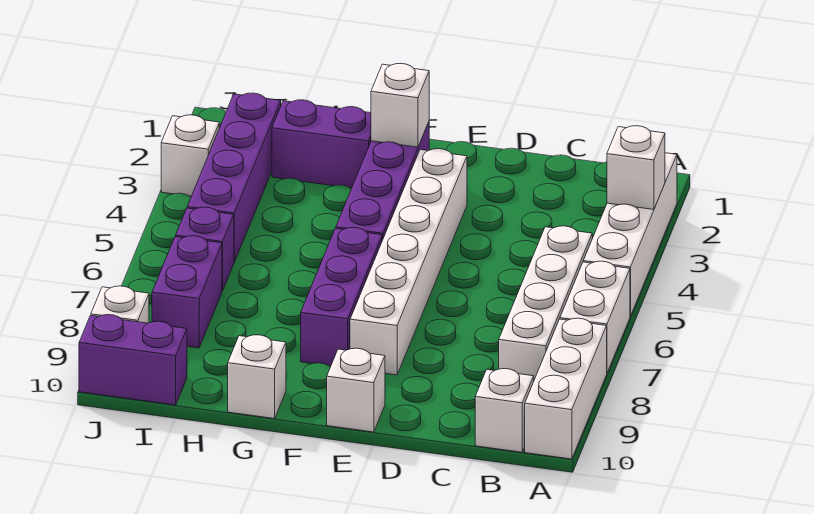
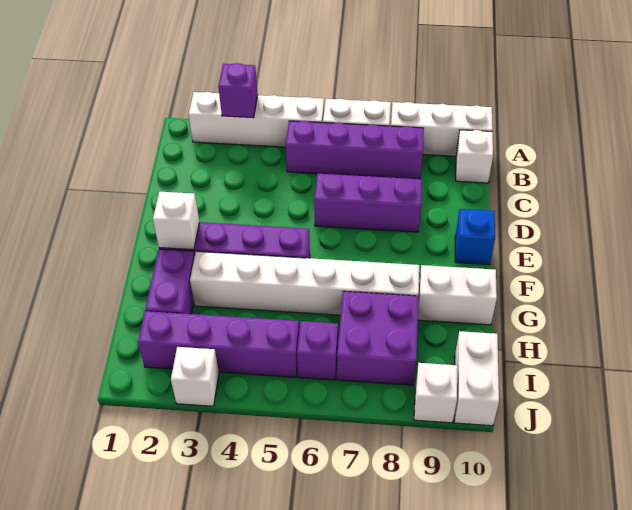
white brick A3 level 2 -> purple brick A3 level 2
white brick B5:B8 level 1 -> purple brick B5:B8 level 1
white brick E3:E8 level 1 -> white brick G3:G8 level 1
white brick E10 level 1 -> blue brick E10 level 1
purple brick F6:F8 level 1 -> purple brick D6:D8 level 1
white brick G10 level 1 -> white brick G9:G10 level 1
purple brick I7:I8 level 1 -> purple brick H7:I8 level 1
purple brick I10:J10 level 1 -> white brick I10:J10 level 1

